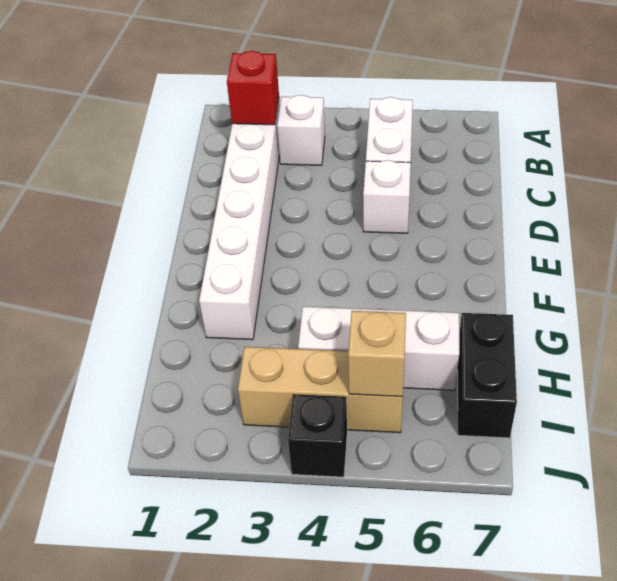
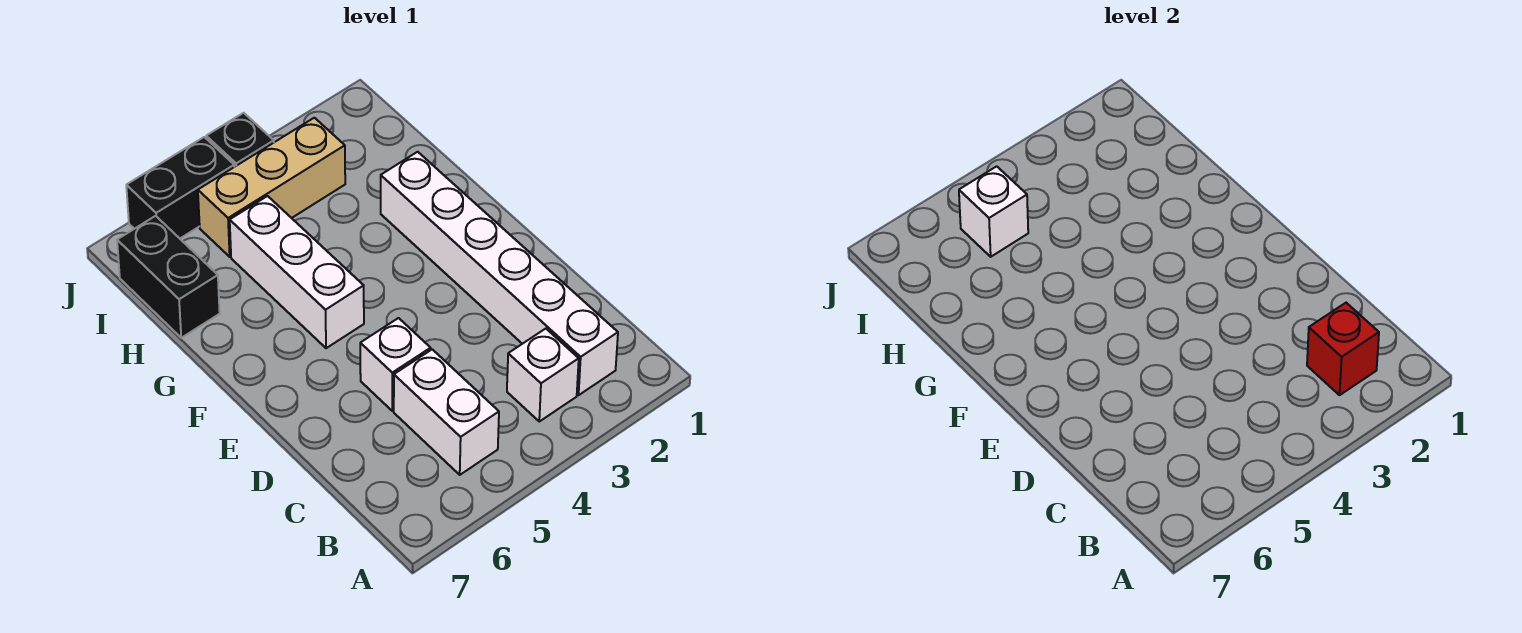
white brick H4:H6 level 1 -> white brick F5:H5 level 1
tan brick I5 level 2 -> white brick I5 level 2
none -> black brick J5:J6 level 1

